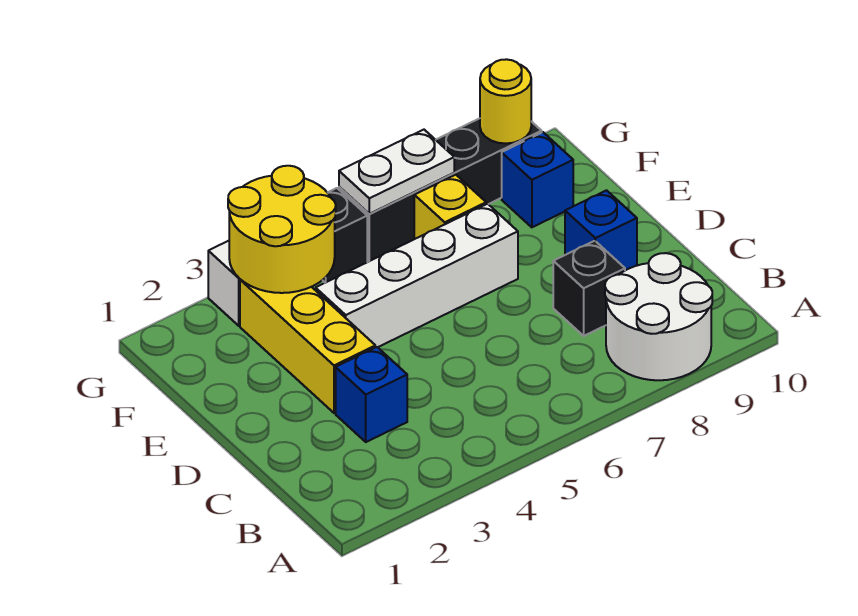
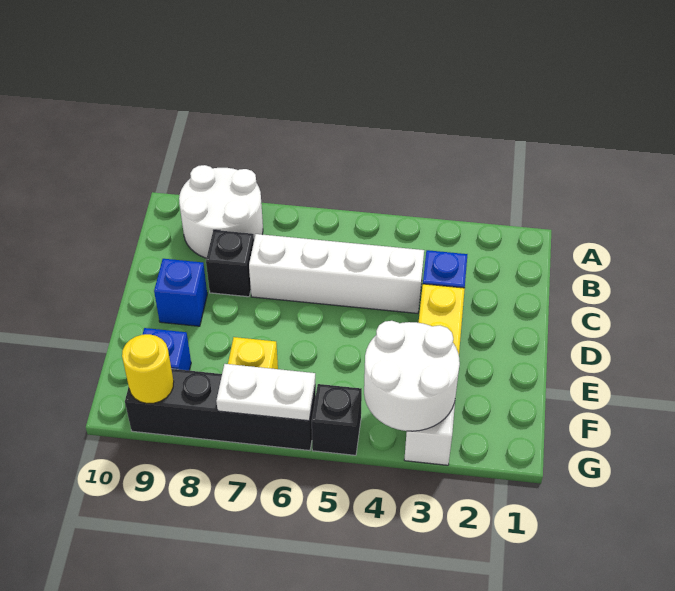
white brick E4:E7 level 1 -> white brick C4:C7 level 1
yellow round brick F3:G4 level 2 -> white round brick F3:G4 level 2

